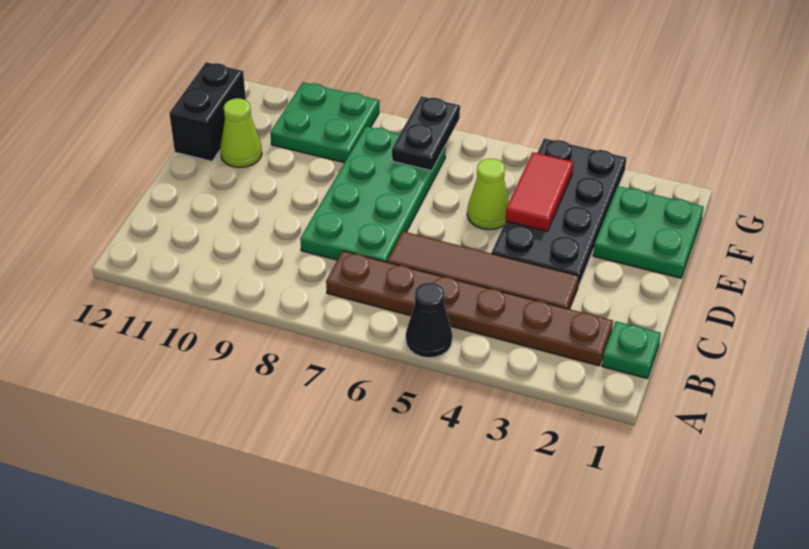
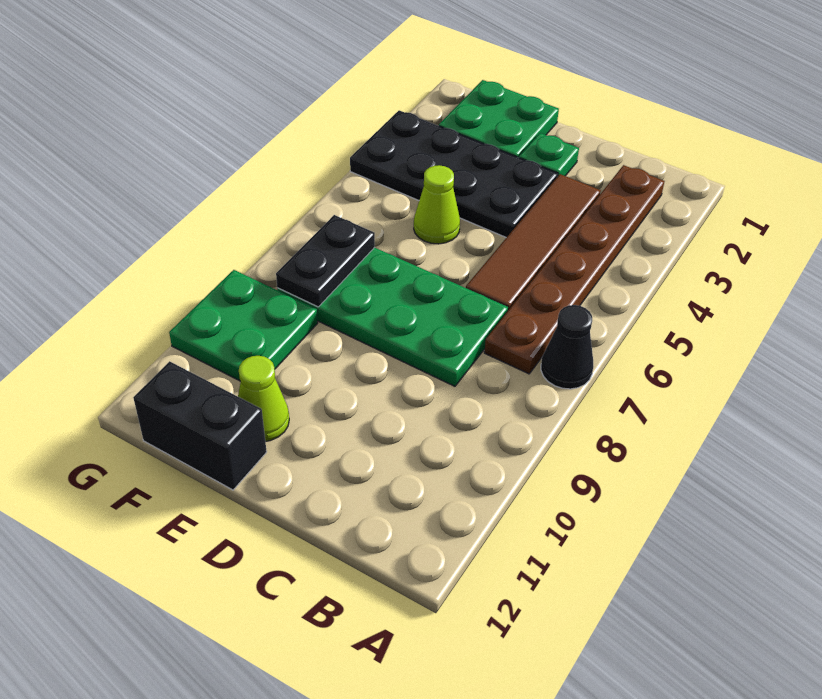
black cone A5 level 1 -> black cone A7 level 1
green plate B1 level 1 -> green plate D2 level 1
red tile E4:F4 level 2 -> none
black plate F7:G7 level 2 -> black plate F7:F8 level 2

